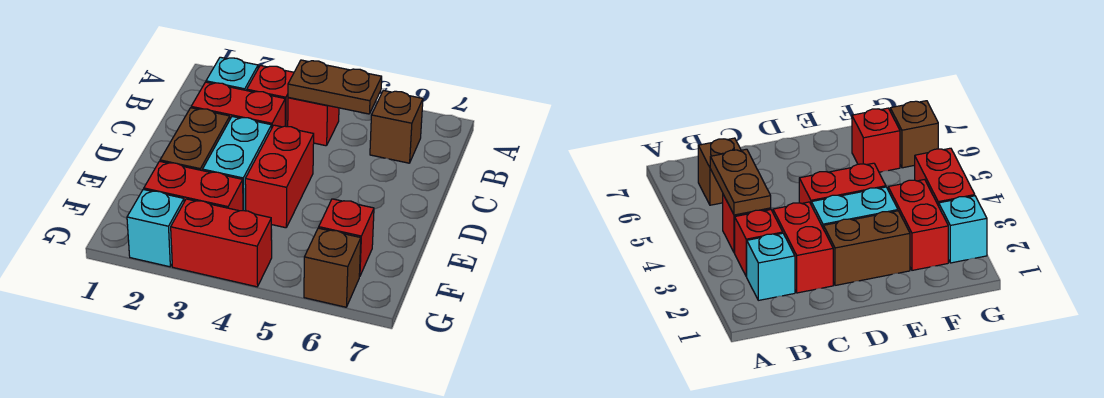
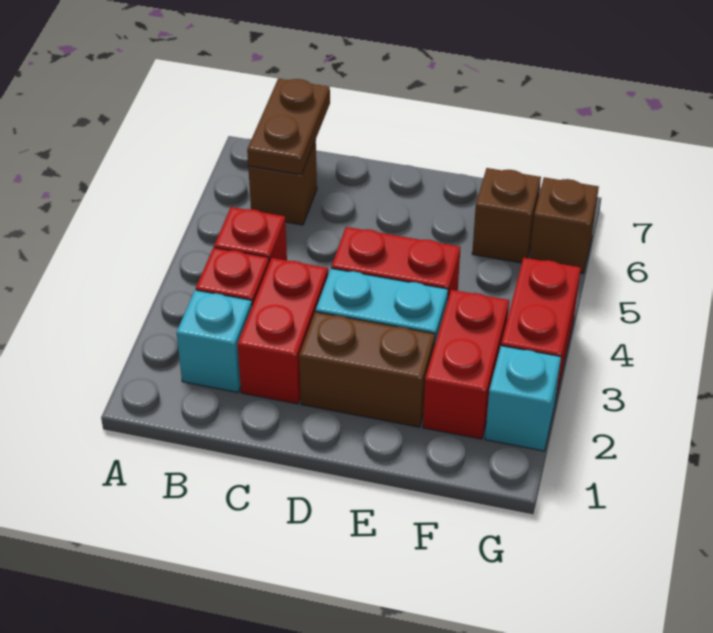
brown plate B4:B5 level 2 -> brown plate B6:B7 level 2
red brick F6 level 1 -> brown brick F6 level 1

